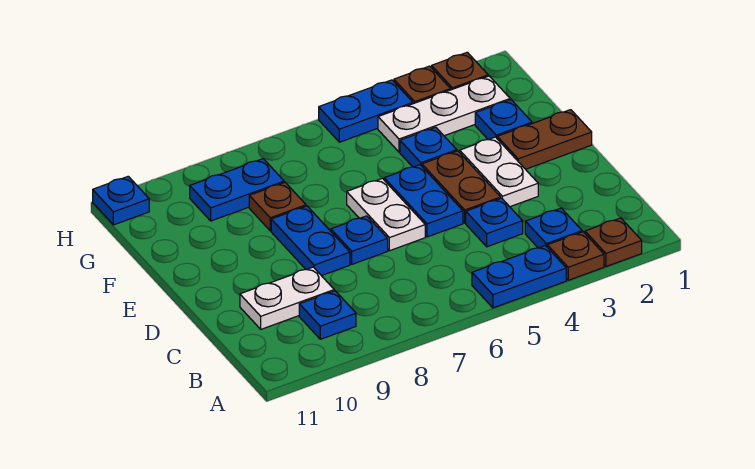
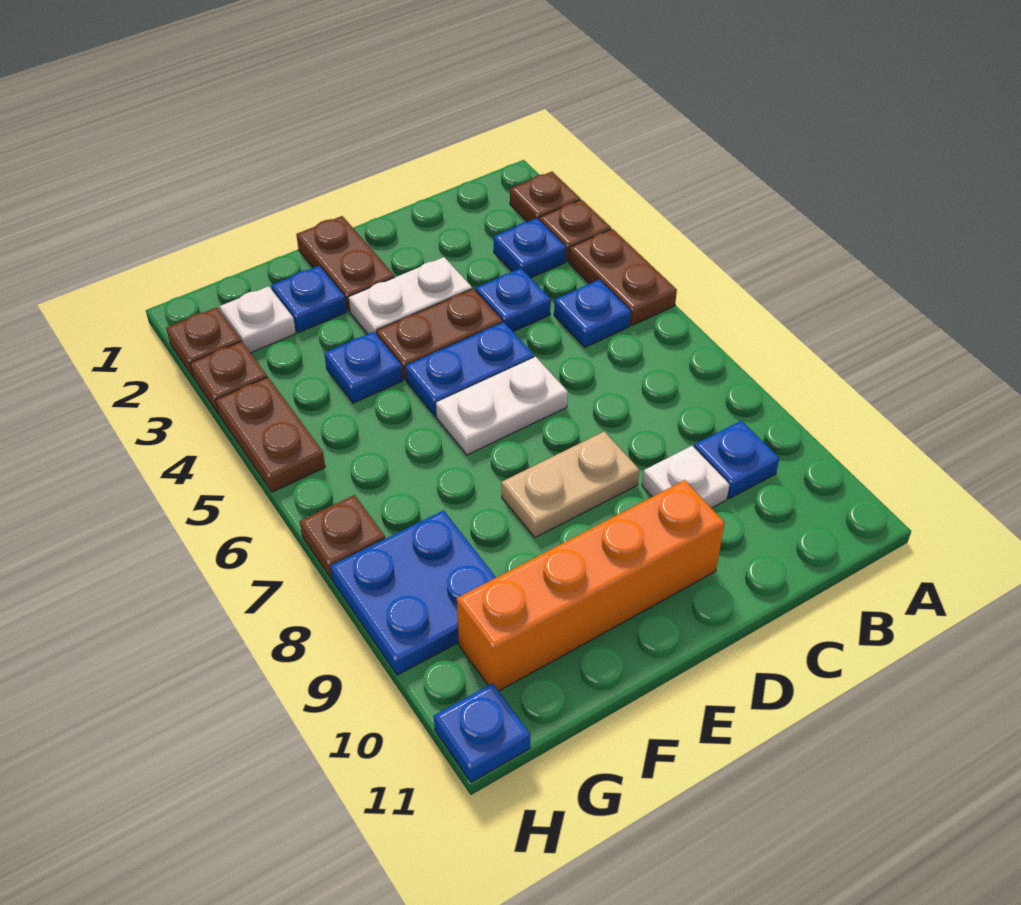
blue plate A4:A5 level 1 -> brown plate A4:A5 level 1
white plate C9:C10 level 1 -> white plate C9 level 1
blue plate D7 level 1 -> blue plate B5 level 1
blue plate D8:E8 level 1 -> tan plate D8:E8 level 1
none -> orange brick D10:G10 level 1
brown plate F8 level 1 -> brown plate H7 level 1
white plate G2:G4 level 1 -> white plate G2 level 1
blue plate G8:G9 level 1 -> blue plate G8:H9 level 1
blue plate H4:H5 level 1 -> brown plate H4:H5 level 1

